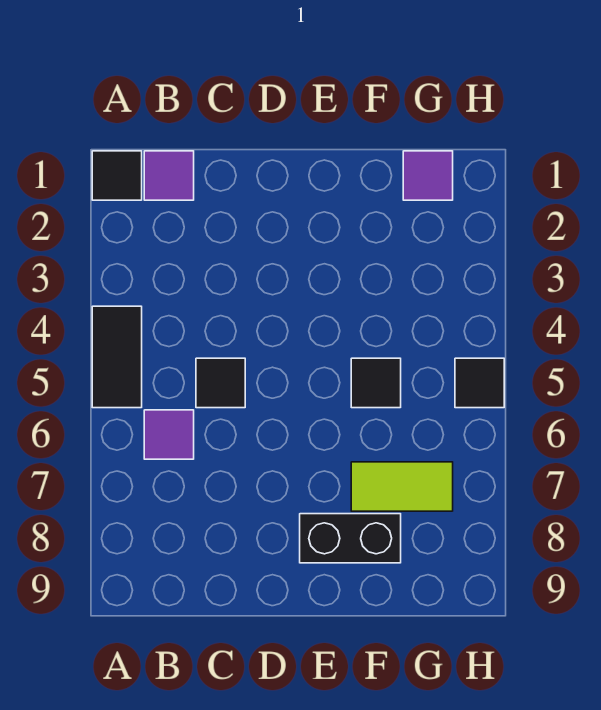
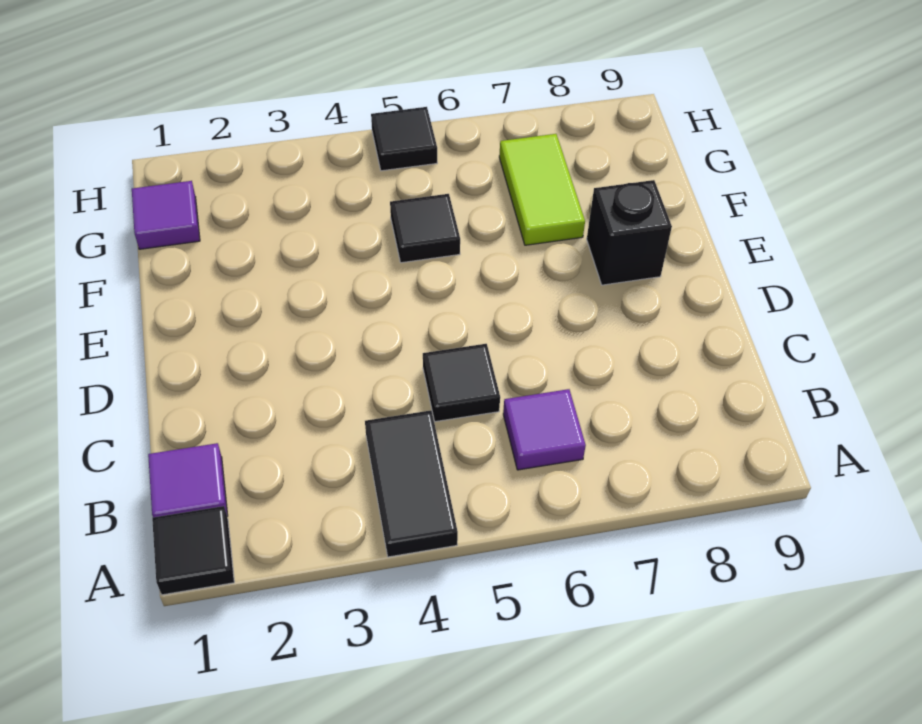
black tile A4:A5 level 1 -> black tile A4:B4 level 1
black brick E8:F8 level 1 -> black brick E8 level 1

